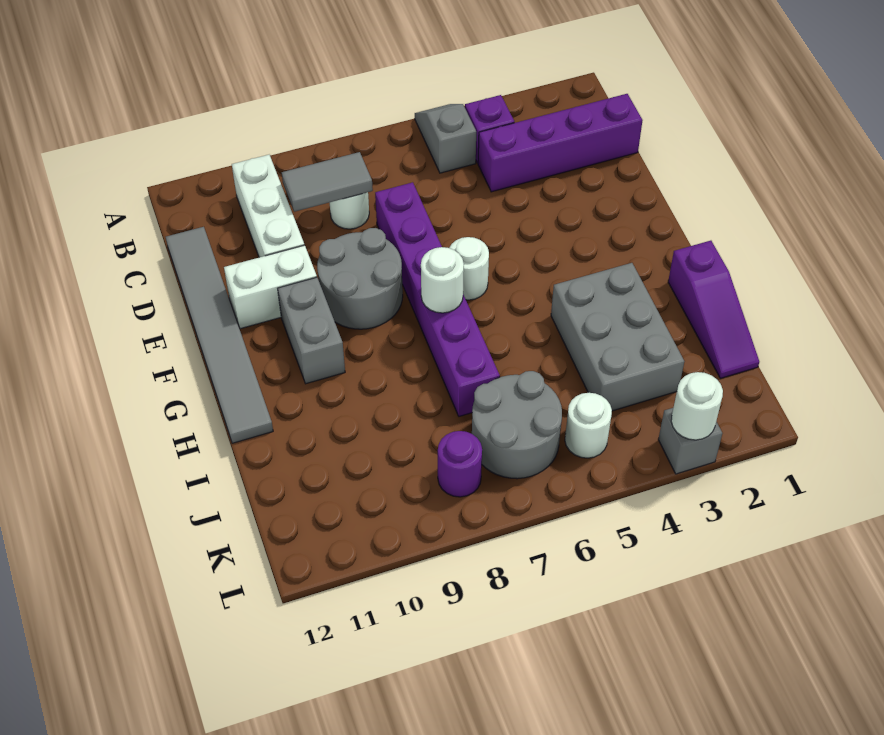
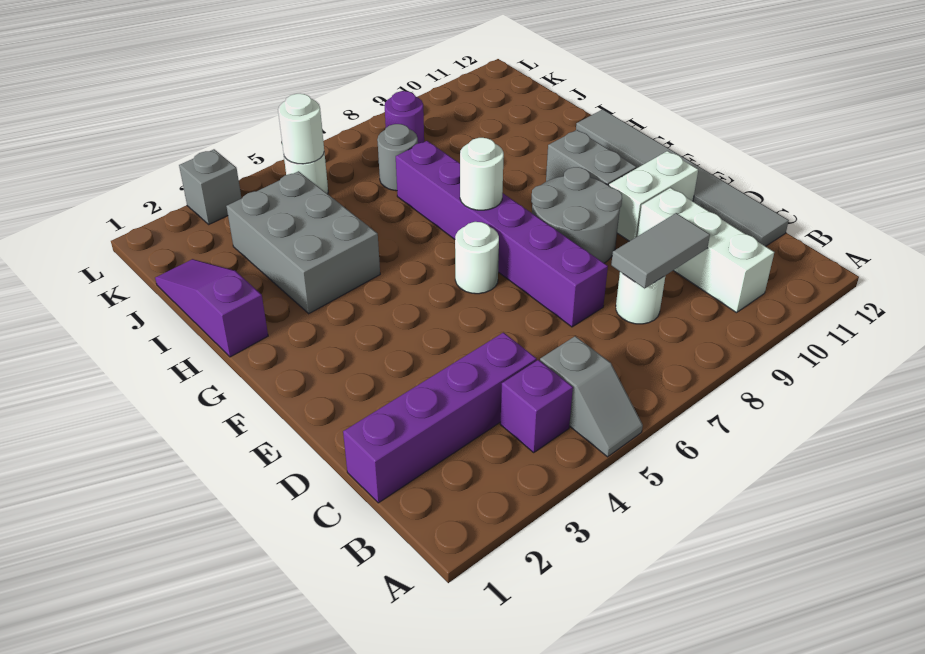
grey round brick J6:K7 level 1 -> grey round brick J7 level 1
white round brick L3 level 2 -> white round brick K5 level 2

